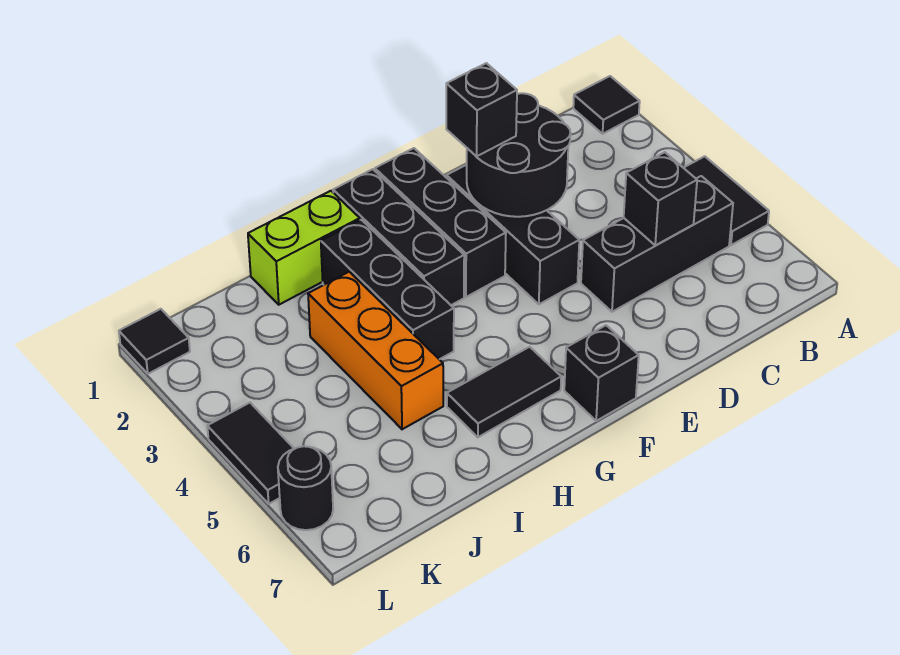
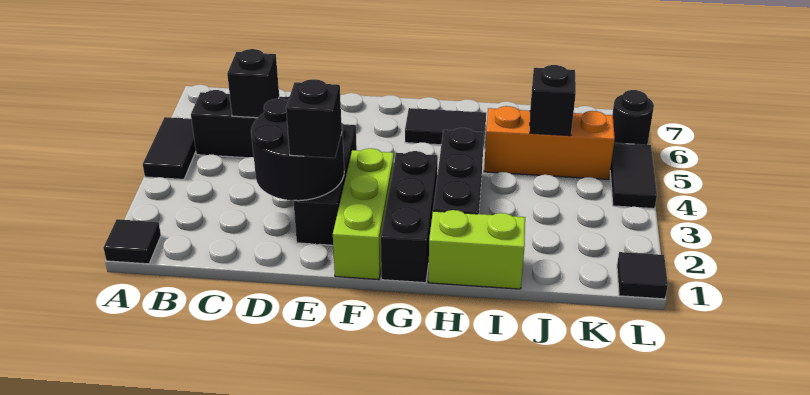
black brick F1:F3 level 1 -> lime brick F1:F3 level 1
black brick F7 level 1 -> black brick J5 level 2
orange brick I3:I5 level 1 -> orange brick I5:K5 level 1

